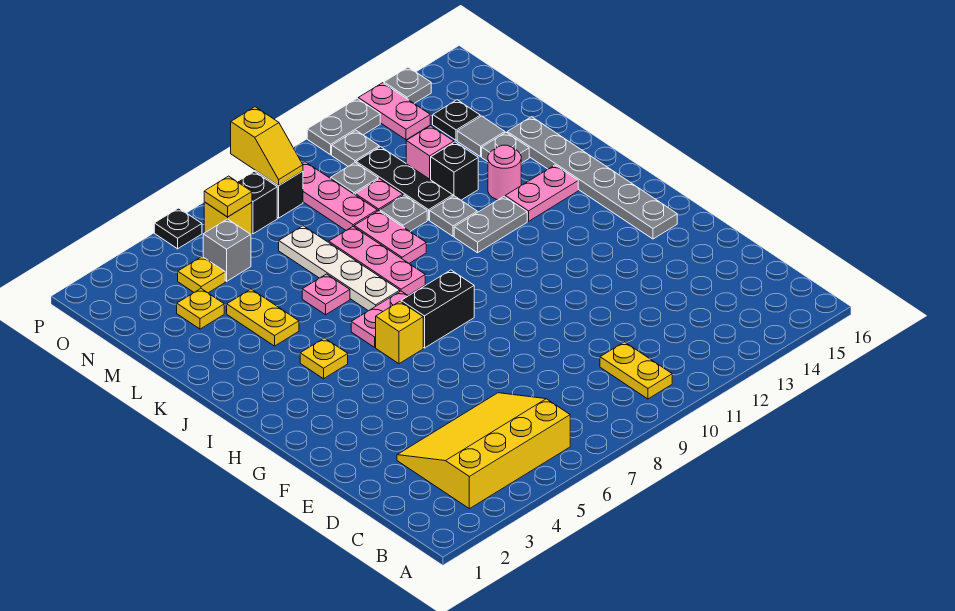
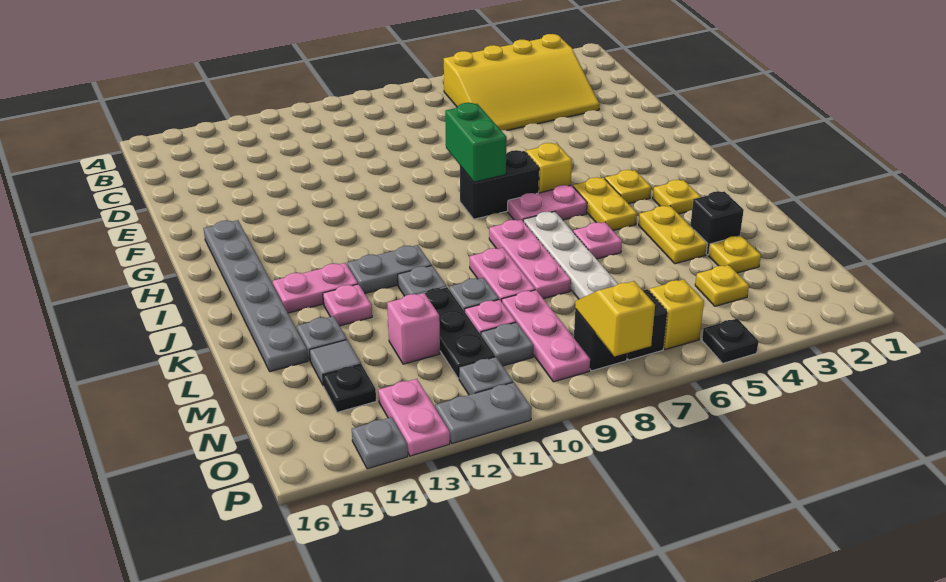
yellow plate B10:C10 level 1 -> yellow plate I5:J5 level 1
none -> green brick G8:H8 level 2
pink round brick K13 level 1 -> pink plate K13 level 1
black brick L12 level 1 -> black brick L3 level 1
grey brick N5 level 1 -> none
yellow plate O6 level 2 -> yellow plate J3 level 1

